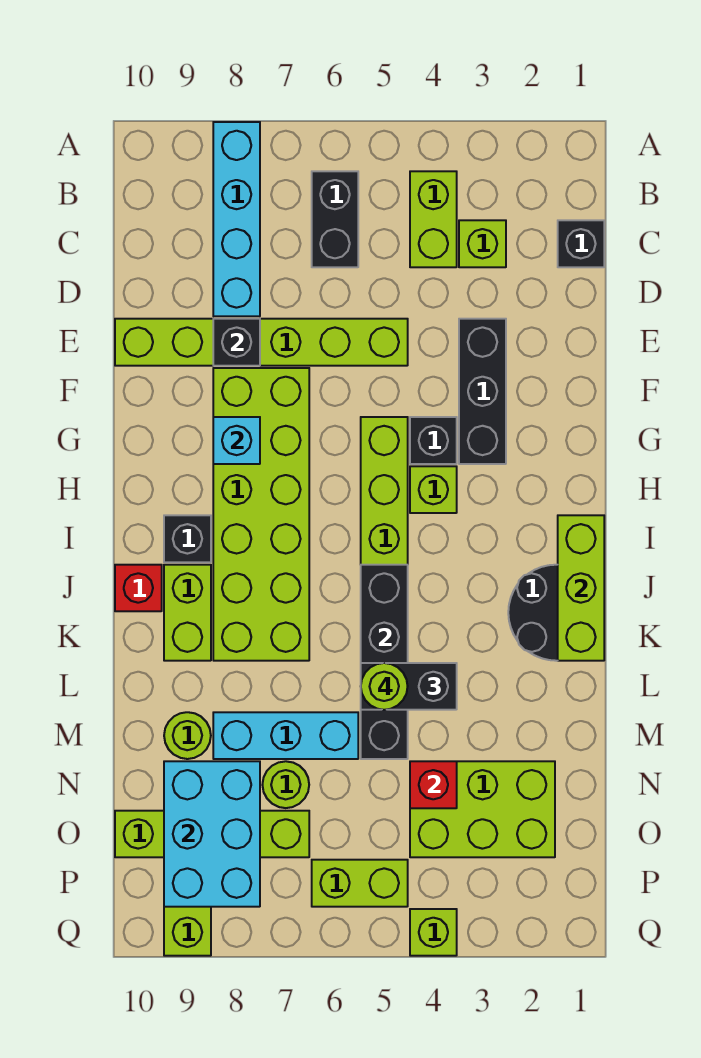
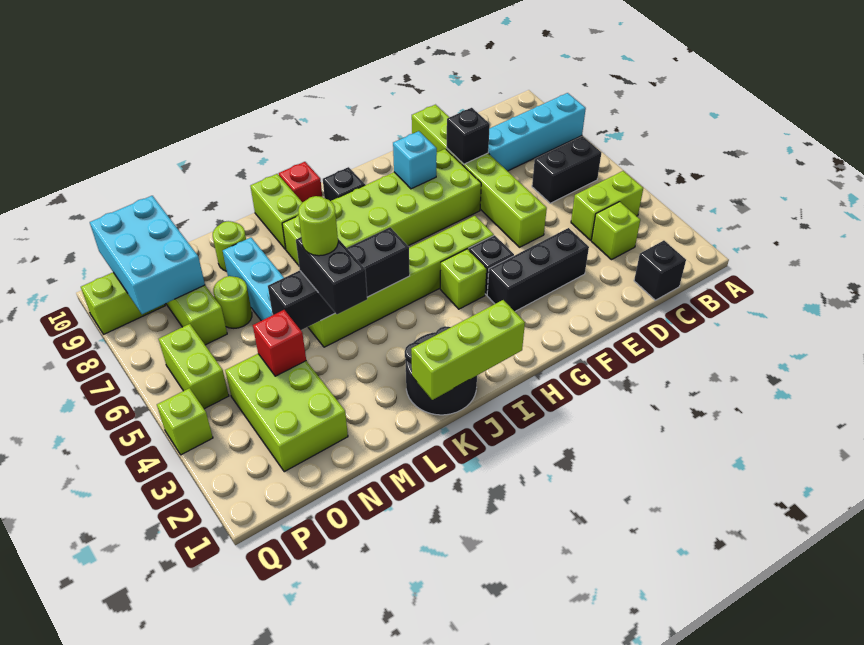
lime brick J9:K9 level 1 -> lime brick K9:K10 level 1
cyan brick N8:P9 level 2 -> cyan brick O8:P10 level 2

